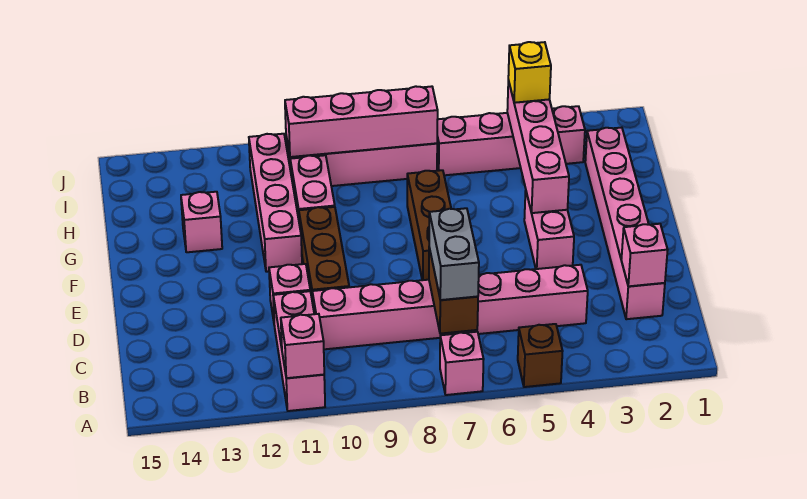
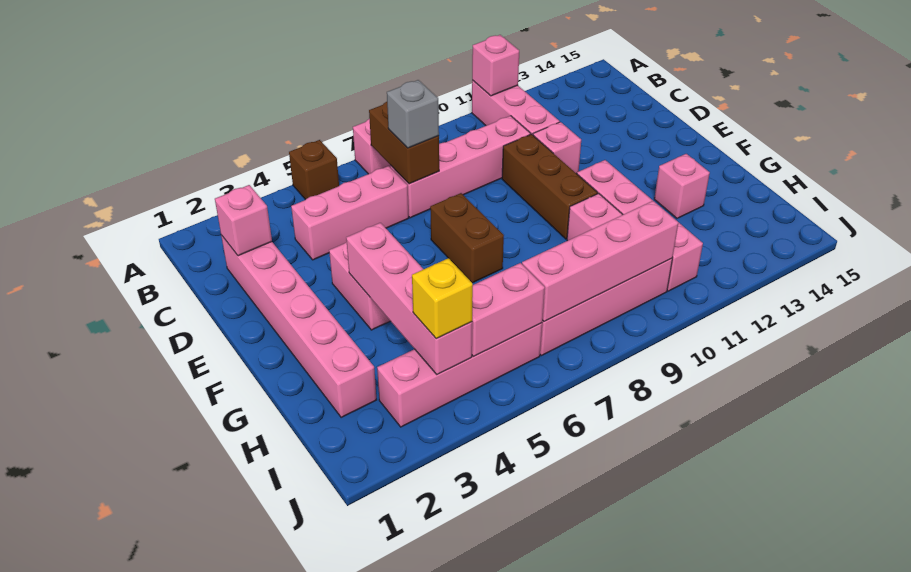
grey brick B7:C7 level 3 -> grey brick C7 level 3
brown brick E7:G7 level 1 -> brown brick E7:F7 level 1
none -> pink brick I5:I6 level 2

